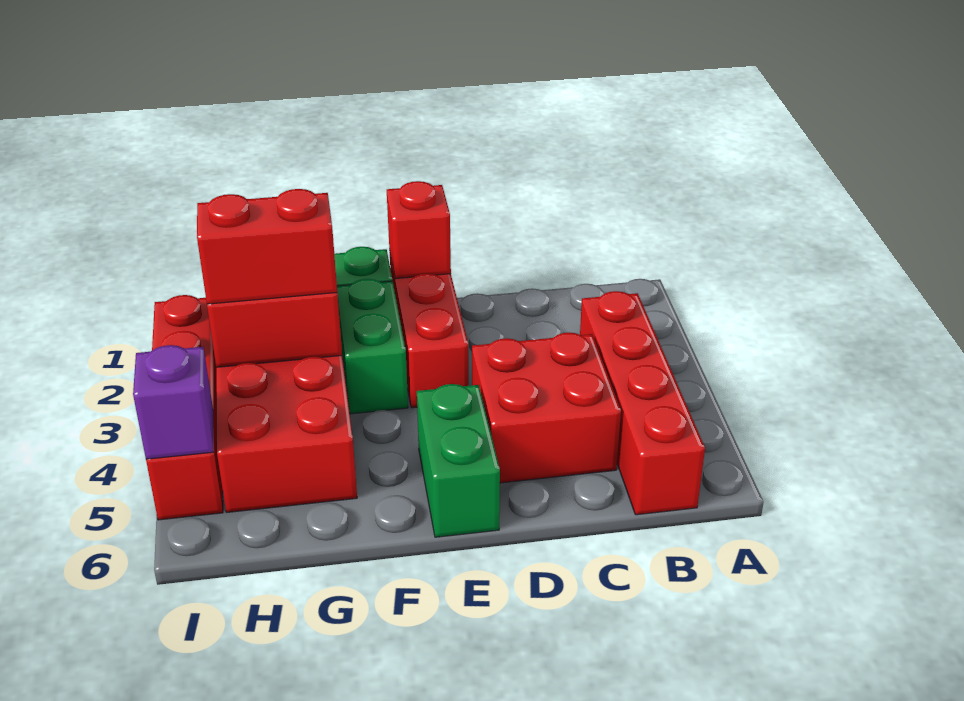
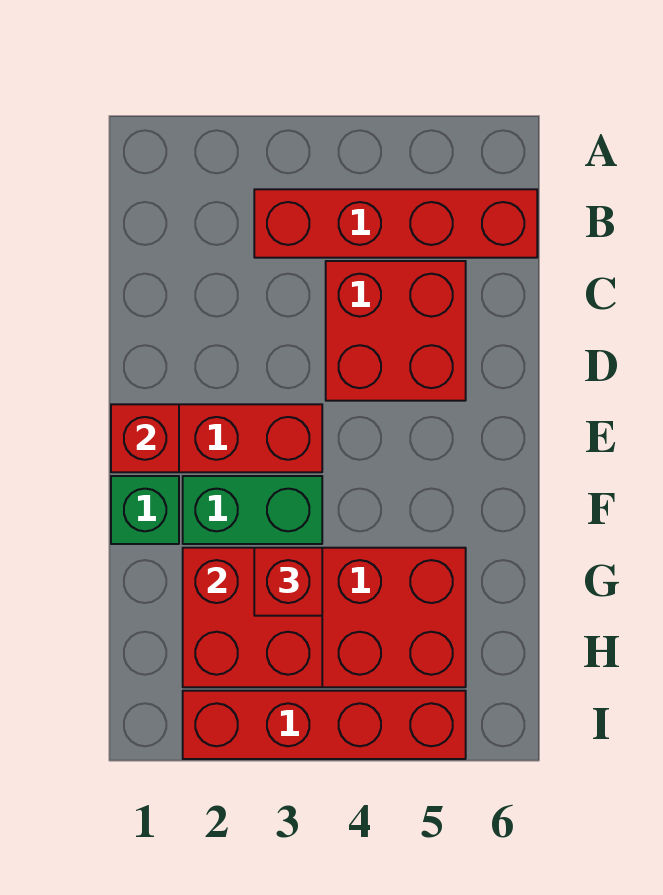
green brick E5:E6 level 1 -> none
red brick G3:H3 level 3 -> red brick G3 level 3
purple brick I5 level 2 -> none

